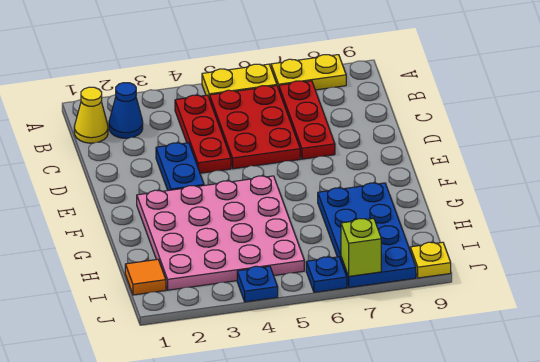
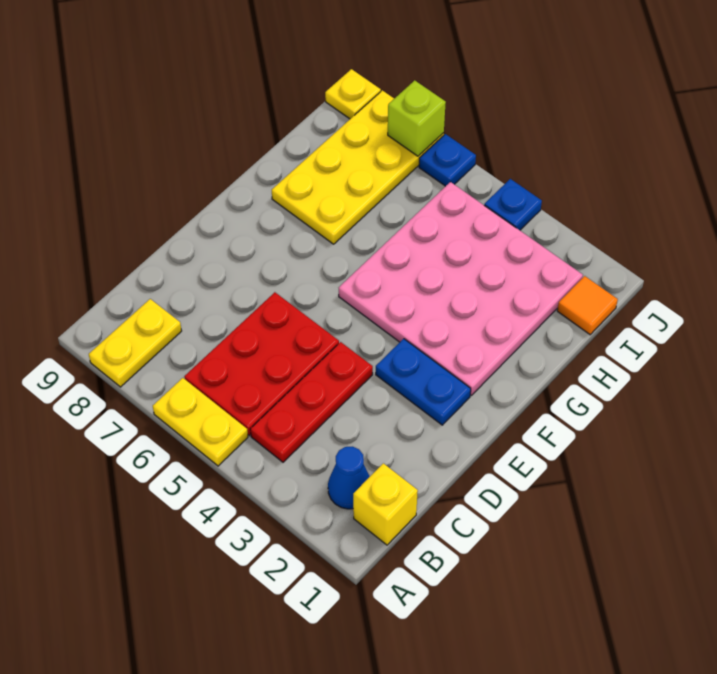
yellow plate A7:A8 level 1 -> yellow plate A8:B8 level 1
yellow cone B1 level 1 -> yellow brick B1 level 1
red plate B7:D7 level 1 -> none
blue plate D3:E3 level 1 -> blue plate E2:E3 level 1
blue plate G7:J8 level 1 -> yellow plate G7:J8 level 1

